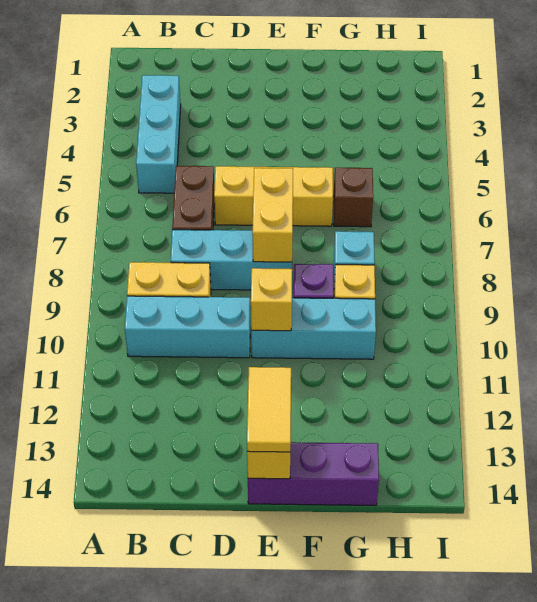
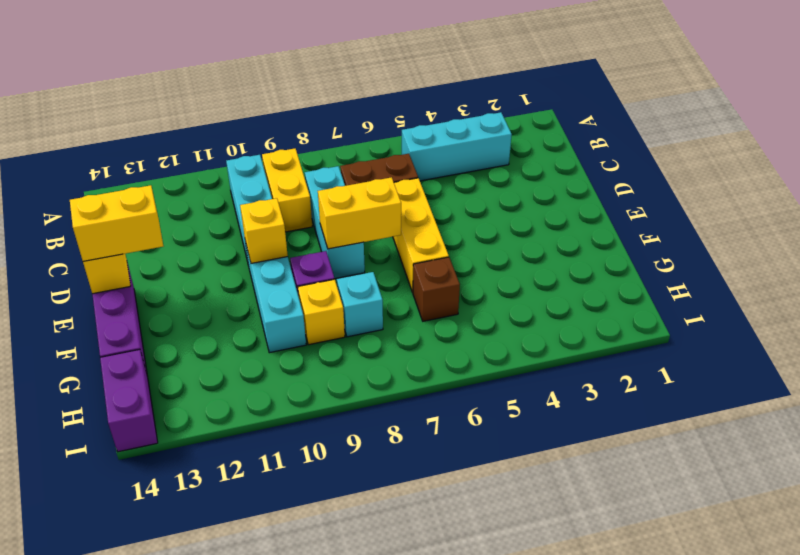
yellow tile E13:E14 level 3 -> yellow brick E13:E14 level 3
none -> purple brick H14:I14 level 1

